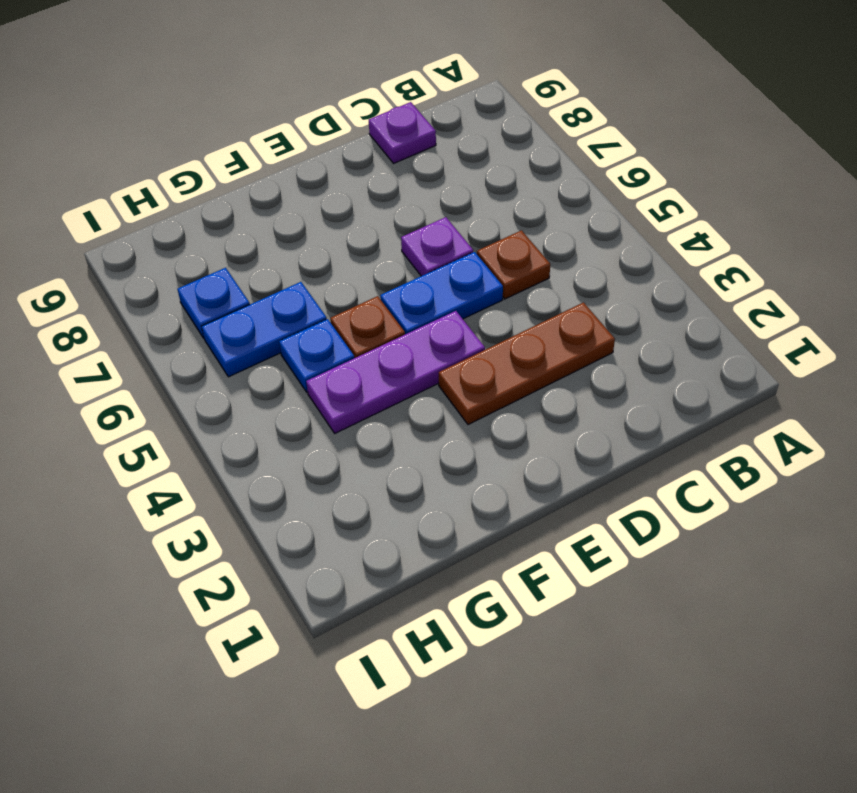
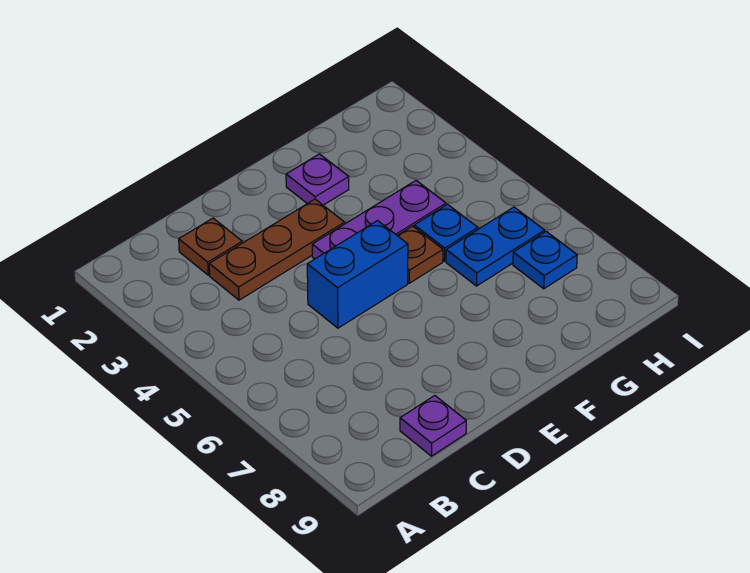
brown plate C5 level 1 -> brown plate C2 level 1
blue plate D5:E5 level 1 -> blue brick D5:E5 level 1
purple plate D6 level 1 -> purple plate F2 level 1

